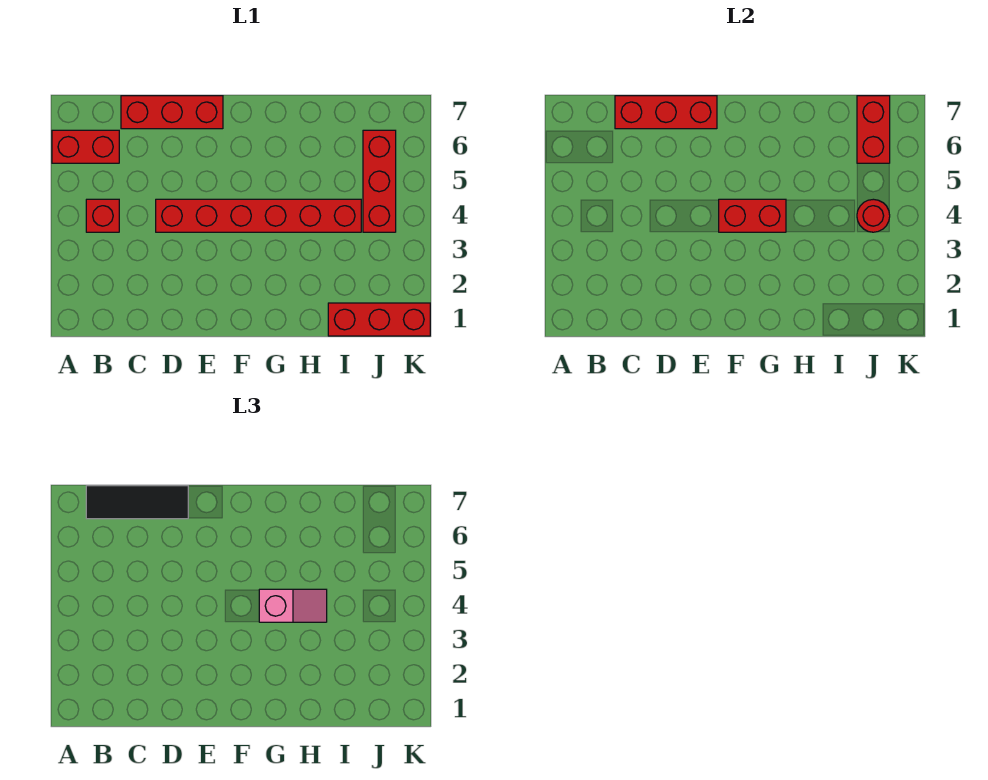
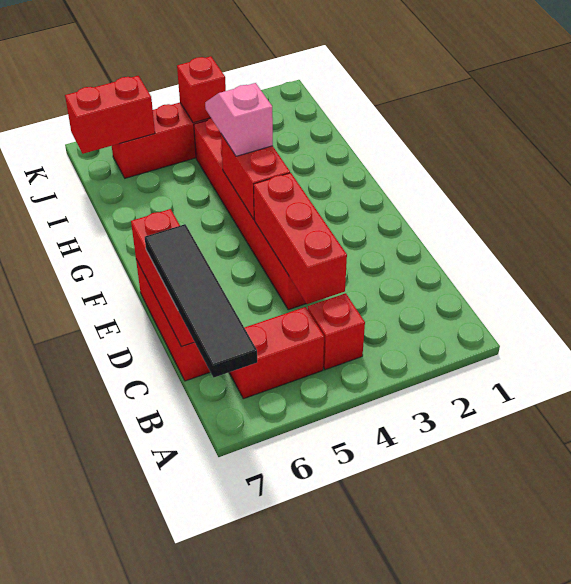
red brick A6:B6 level 1 -> red brick B5:B6 level 1
black tile B7:D7 level 3 -> black tile A7:D7 level 3
red brick I1:K1 level 1 -> red brick C4:E4 level 2
red round brick J4 level 2 -> red brick J4 level 2

